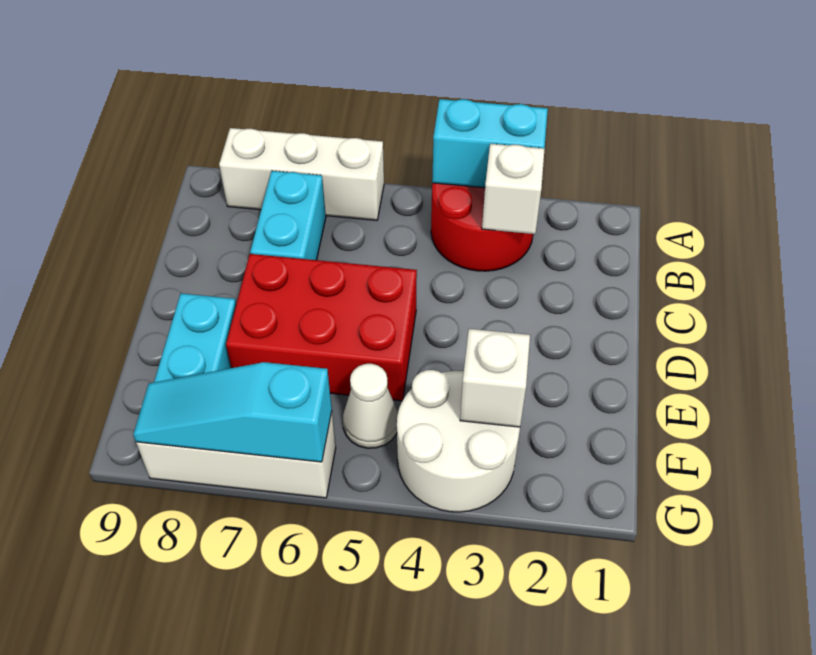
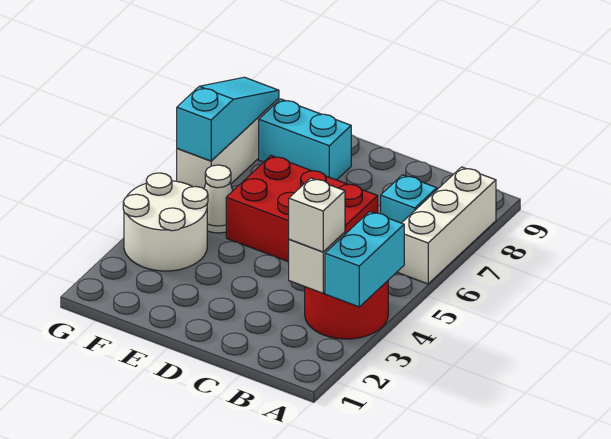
cyan brick B7:C7 level 1 -> cyan brick B7 level 1
red brick D5:E7 level 1 -> red brick C5:E6 level 1
white brick F3 level 2 -> white brick B3 level 3

